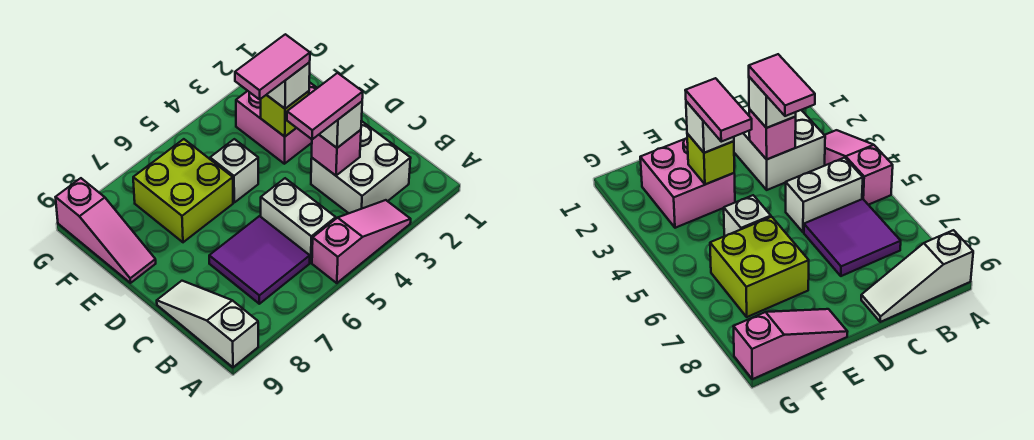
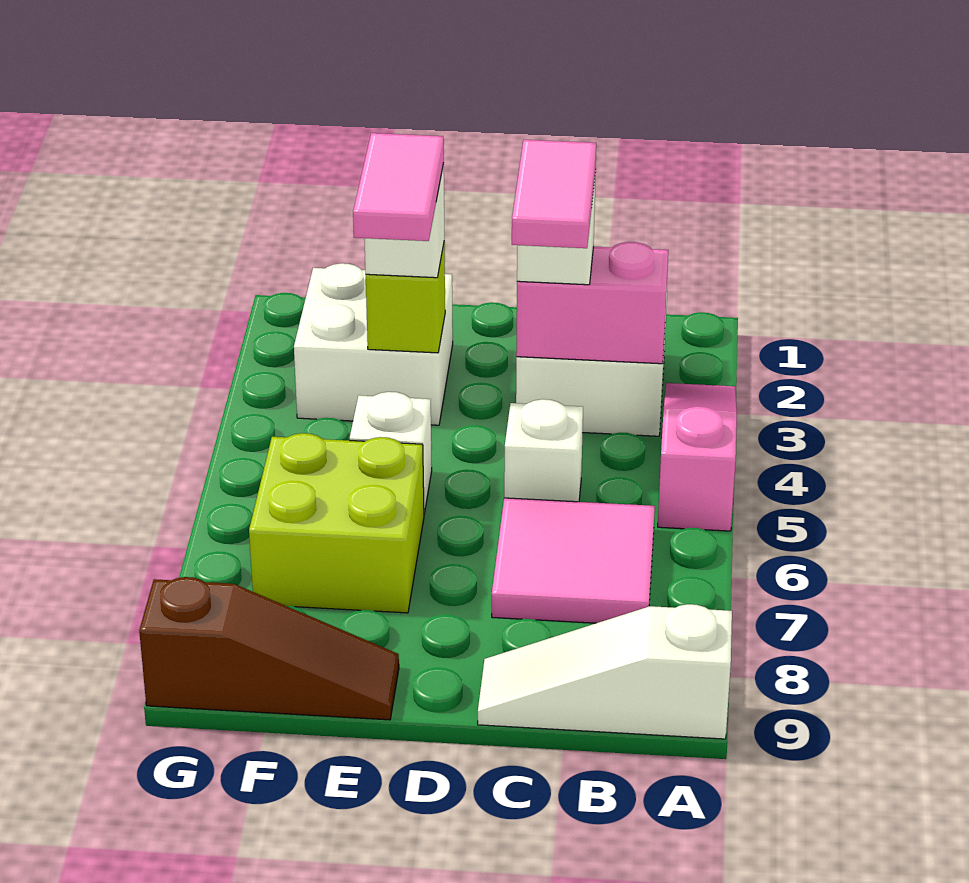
white brick B5:C5 level 1 -> white brick C5 level 1
purple tile B6:C7 level 1 -> pink tile B6:C7 level 1
pink brick C3 level 2 -> pink brick B3:C3 level 2
pink brick E2:F3 level 1 -> white brick E2:F3 level 1
pink slope E9:G9 level 1 top G -> brown slope E9:G9 level 1 top G

